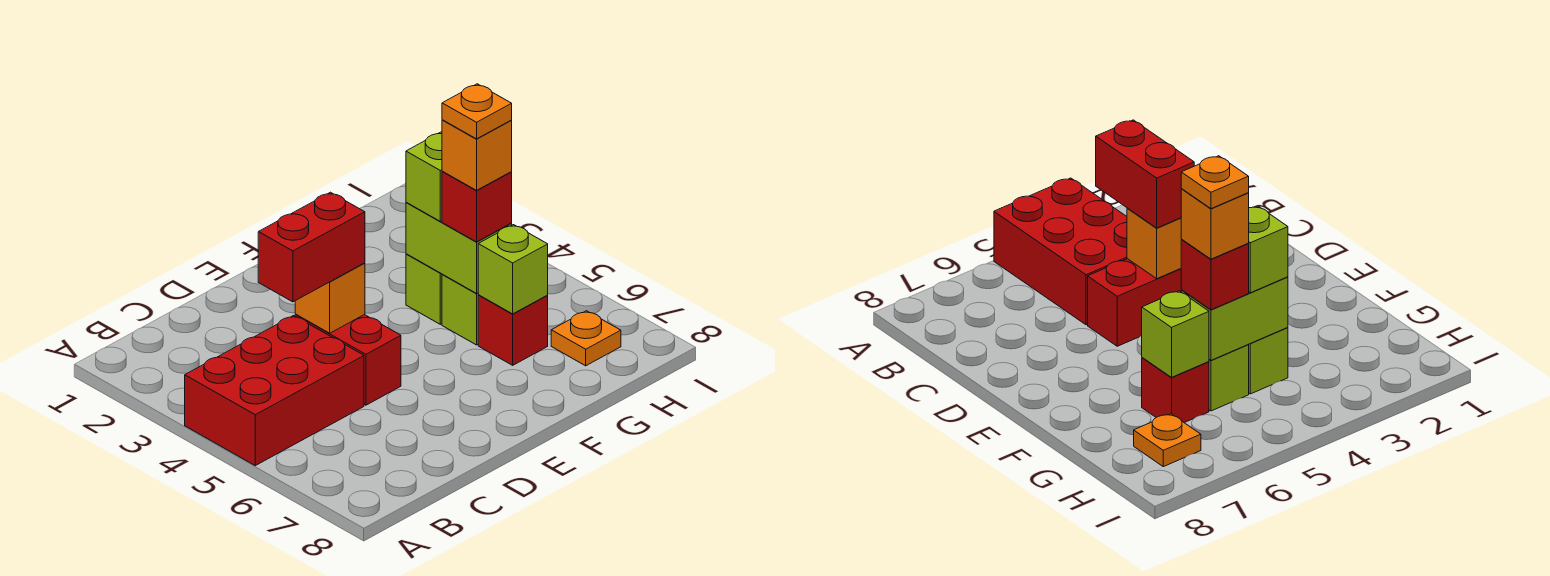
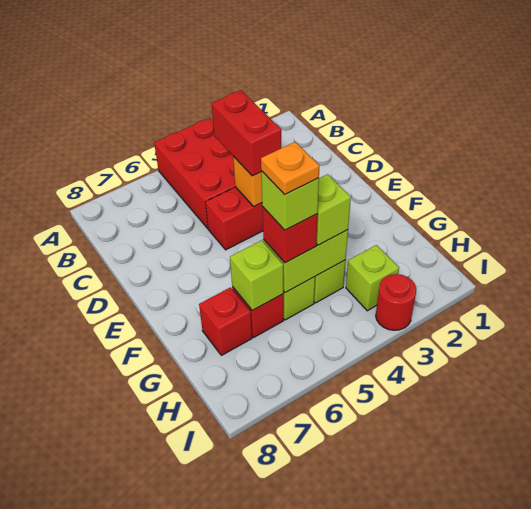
orange brick G5 level 4 -> lime brick G5 level 4
none -> red brick G7 level 1
none -> lime brick H3 level 1
orange plate H7 level 1 -> none
none -> red round brick I3 level 1

